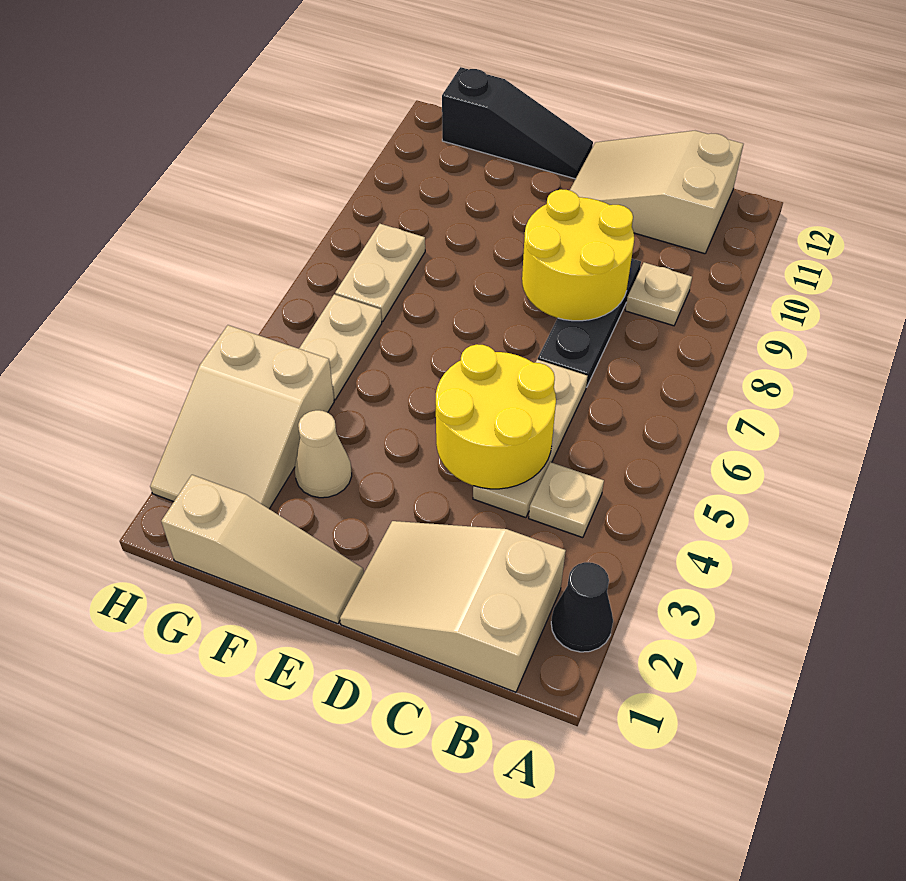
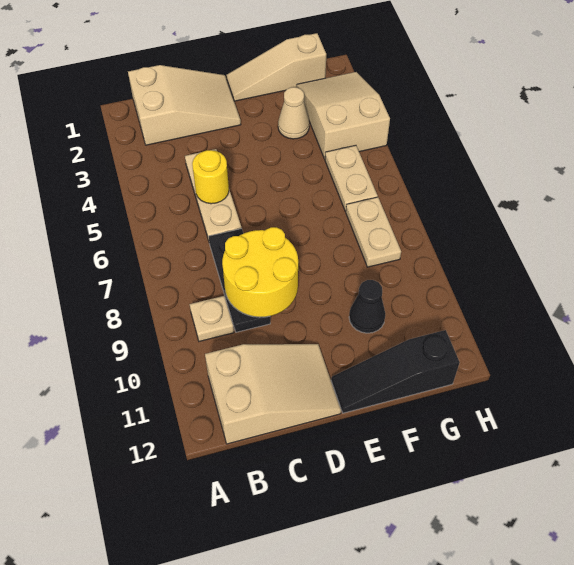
black cone A2 level 1 -> black cone F10 level 1
tan plate B4 level 1 -> none
yellow round brick C4:D5 level 2 -> yellow round brick C5 level 2

